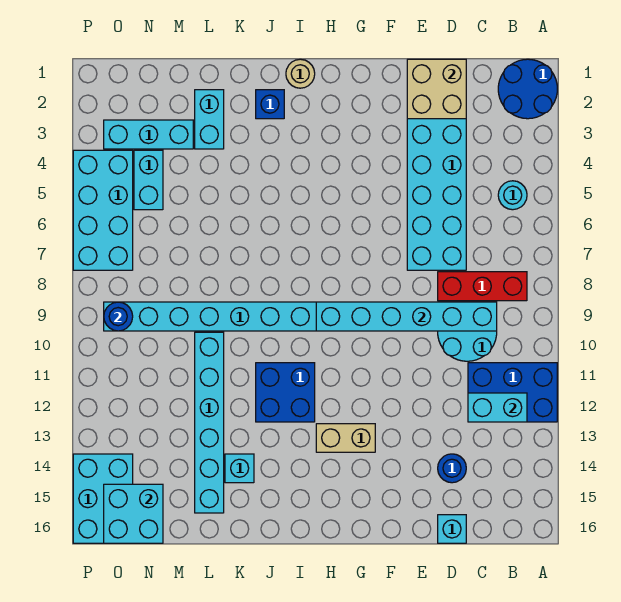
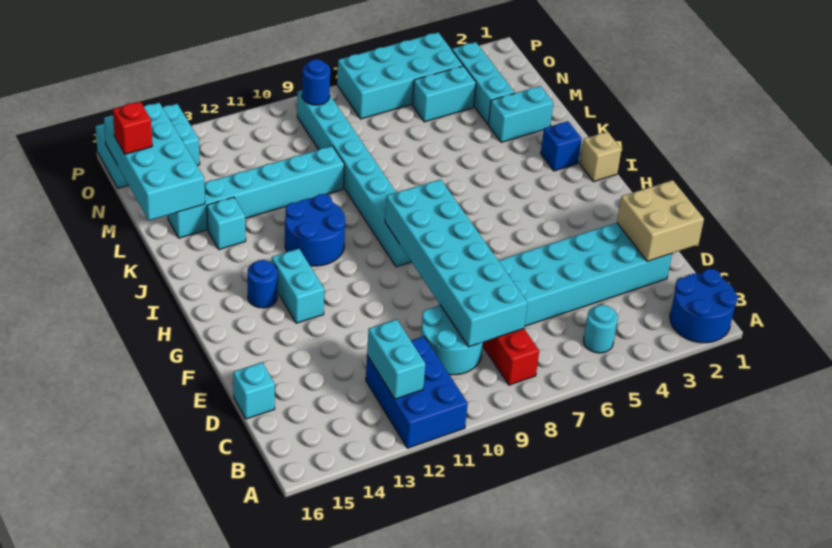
cyan brick C9:H9 level 2 -> cyan brick C8:H9 level 2
blue round brick D14 level 1 -> blue round brick H14 level 1
tan brick G13:H13 level 1 -> cyan brick G13:H13 level 1
tan round brick I1 level 1 -> tan brick I1 level 1
blue brick I11:J12 level 1 -> blue round brick I11:J12 level 1
cyan brick N15:O16 level 2 -> cyan brick L15:O16 level 2
none -> red brick N16 level 3

